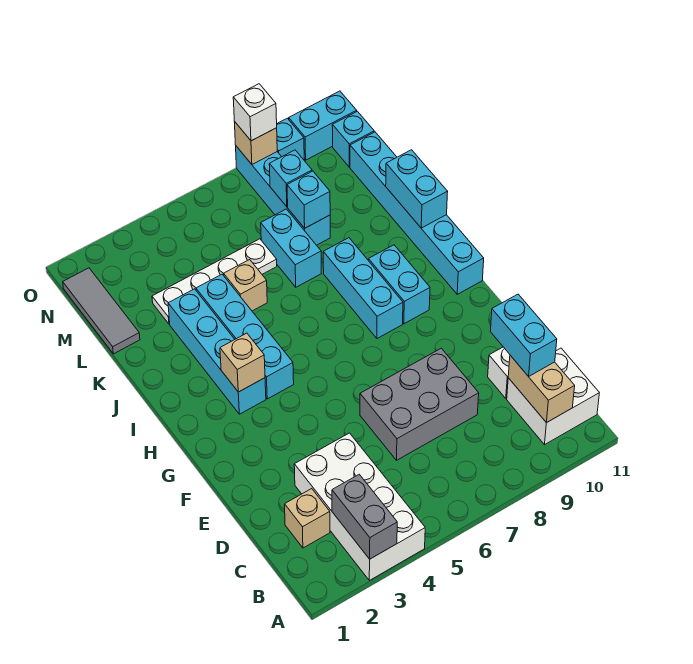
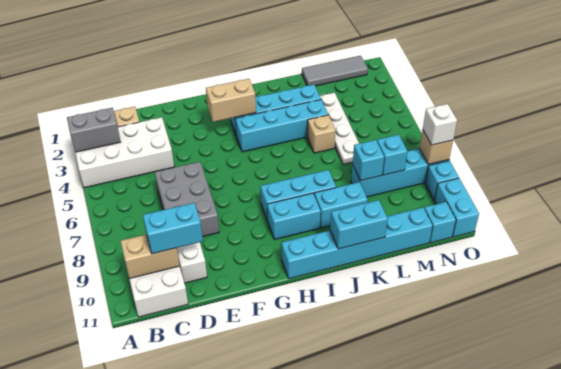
tan brick H3 level 2 -> tan brick G3:H3 level 2
cyan brick K7:L7 level 1 -> cyan brick J9:K9 level 1

